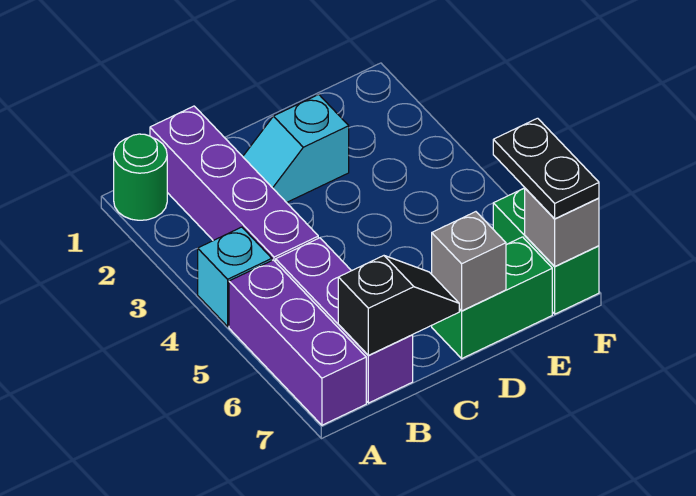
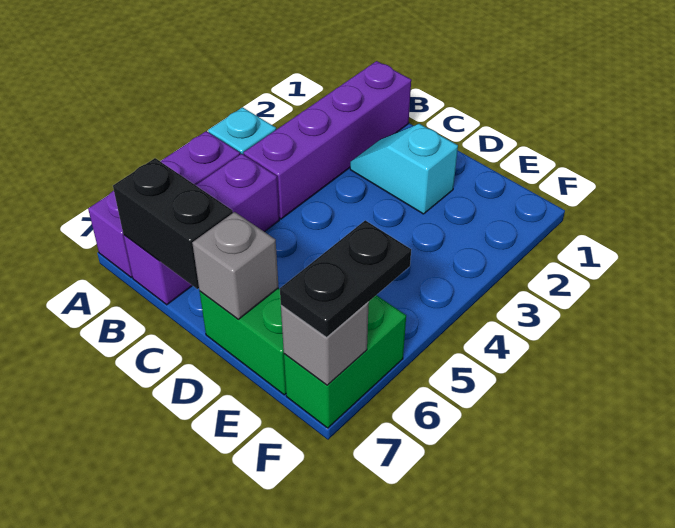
green round brick A1 level 1 -> none
black slope B7:C7 level 2 top B -> black brick B7:C7 level 2

